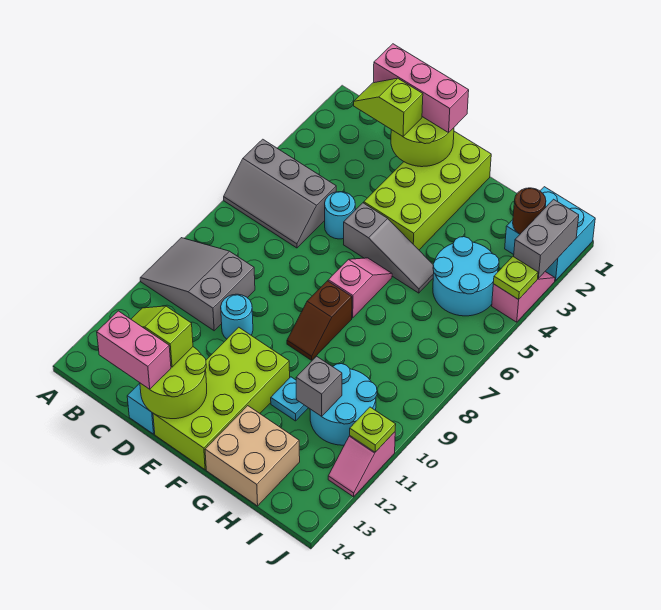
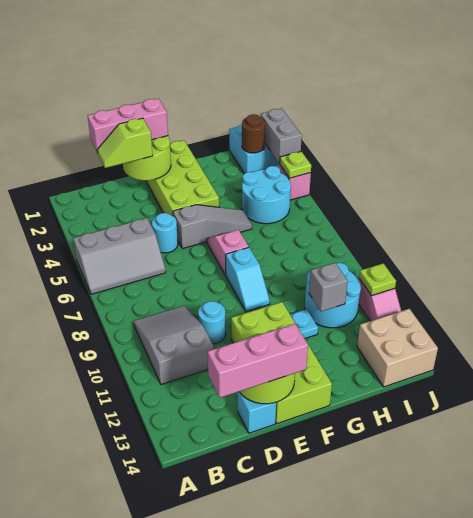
grey slope A9:C10 level 1 top C -> grey slope B9:C11 level 1 top 11
lime slope C13:D13 level 3 top D -> none
pink brick C14:D14 level 3 -> pink brick C14:E14 level 3
brown slope F8:F9 level 1 top 8 -> cyan slope F8:F9 level 1 top 8
tan brick G13:H14 level 1 -> tan brick I13:J14 level 1

